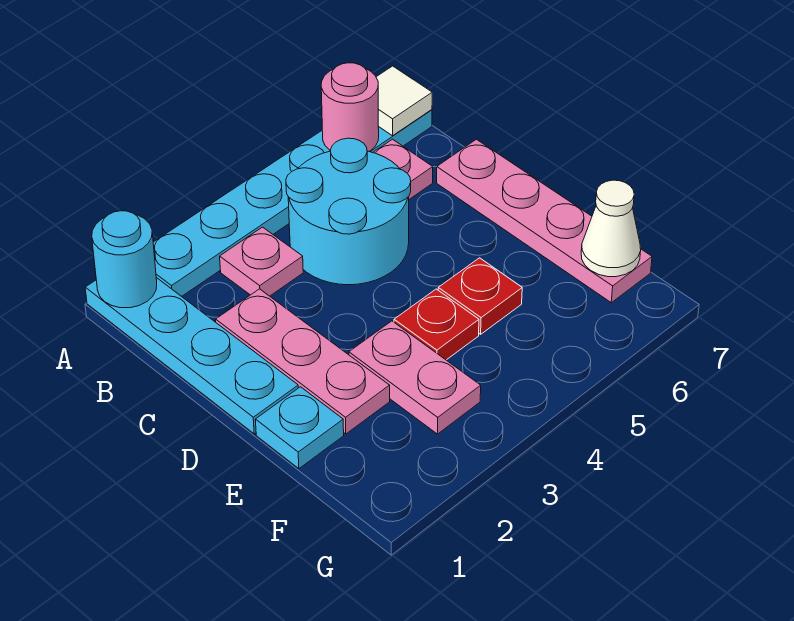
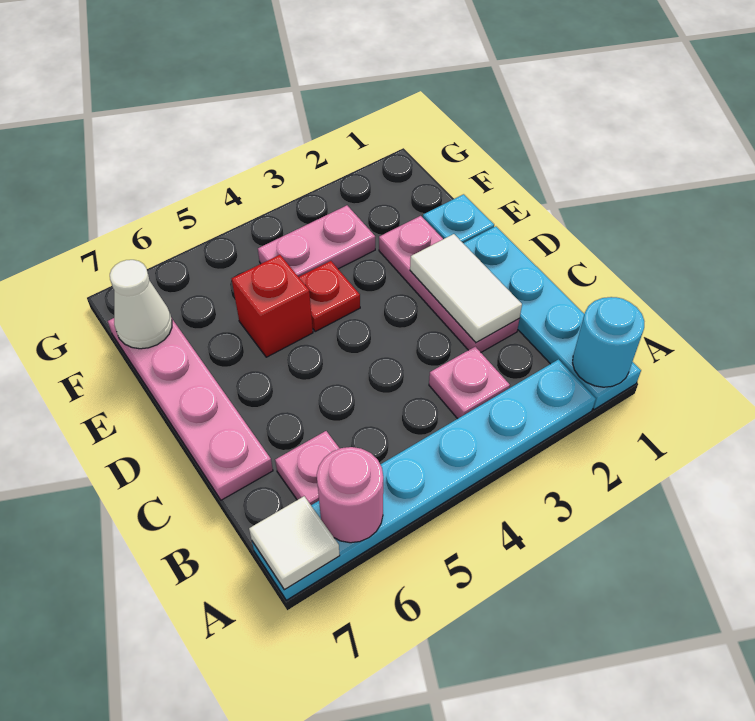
cyan round brick B4:C5 level 1 -> none
none -> white tile C2:D2 level 2
pink plate E3:F3 level 1 -> pink plate F3:F4 level 1
red plate E5 level 1 -> red brick E5 level 1

